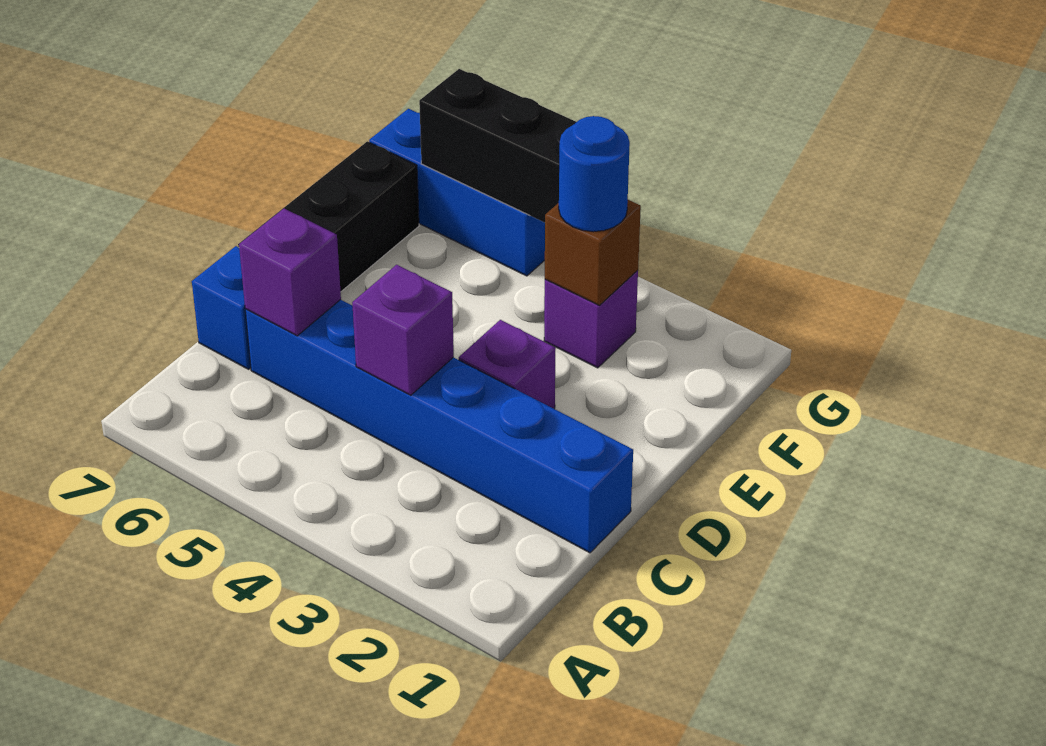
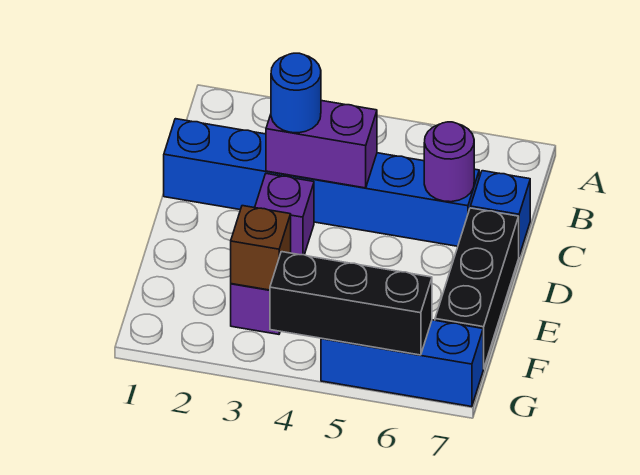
purple brick C4 level 2 -> purple brick C3:C4 level 2
purple brick C6 level 2 -> purple round brick C6 level 2
blue round brick F3 level 3 -> blue round brick C3 level 3

